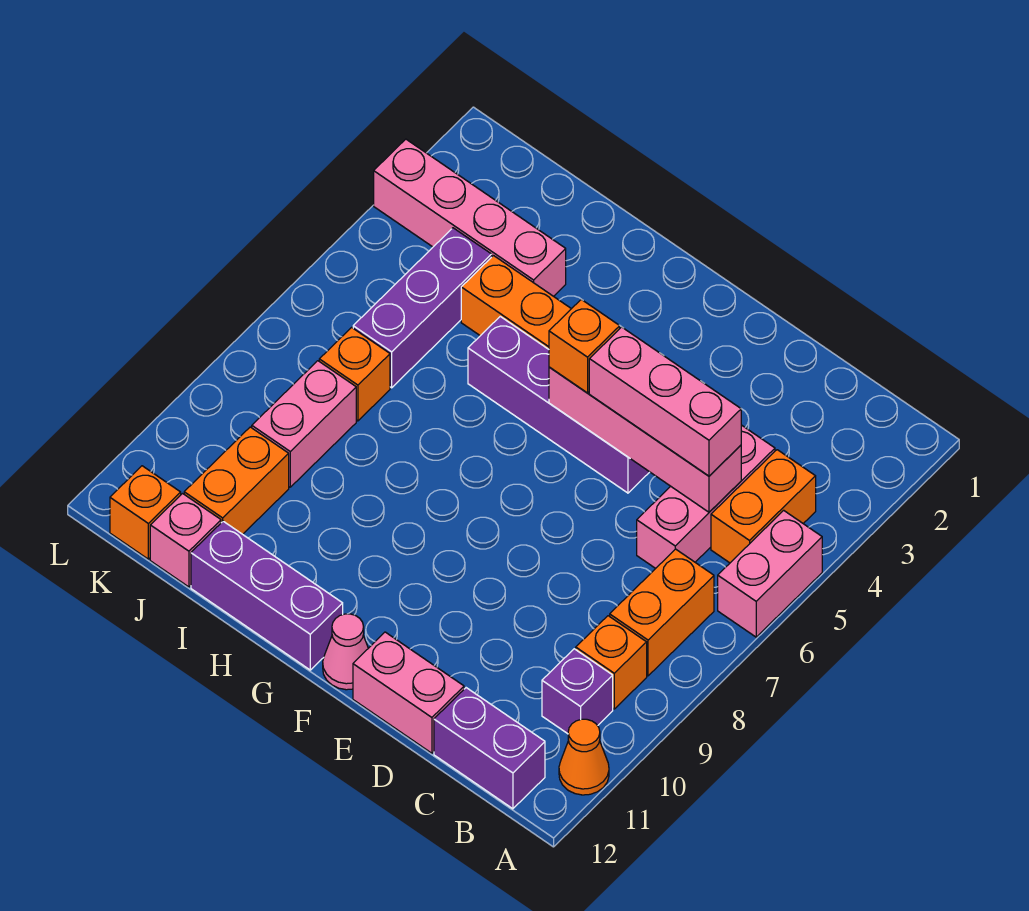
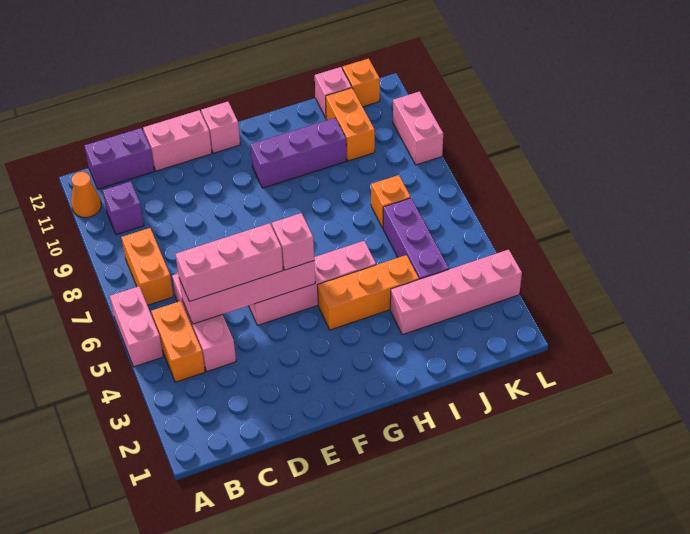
orange brick B9 level 1 -> none
purple brick E5:H5 level 1 -> pink brick E5:H5 level 1
orange brick F5 level 3 -> pink brick F5 level 3
pink cone F12 level 1 -> pink brick F12 level 1
purple brick G12:I12 level 1 -> purple brick G10:I10 level 1
pink brick J8:J9 level 1 -> pink brick L9:L10 level 1

